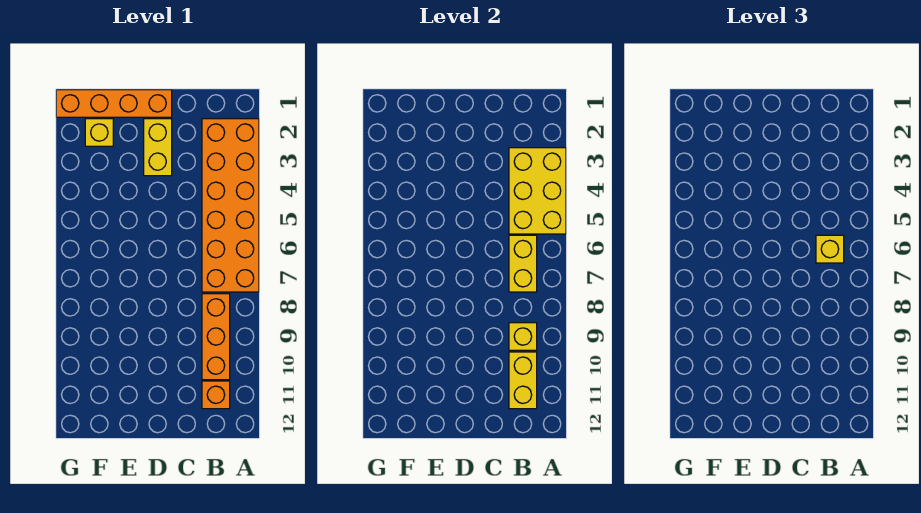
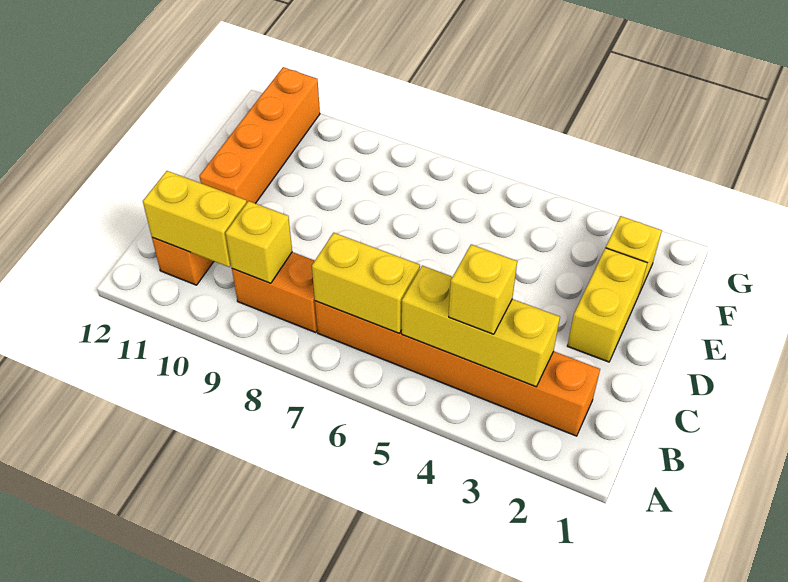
orange brick A2:B7 level 1 -> orange brick B2:B7 level 1
yellow brick A3:B5 level 2 -> yellow brick B3:B5 level 2
yellow brick B6 level 3 -> yellow brick B4 level 3
orange brick B8:B10 level 1 -> orange brick B8:B9 level 1
orange brick D1:G1 level 1 -> orange brick D11:G11 level 1
yellow brick D2:D3 level 1 -> yellow brick D2:E2 level 1

